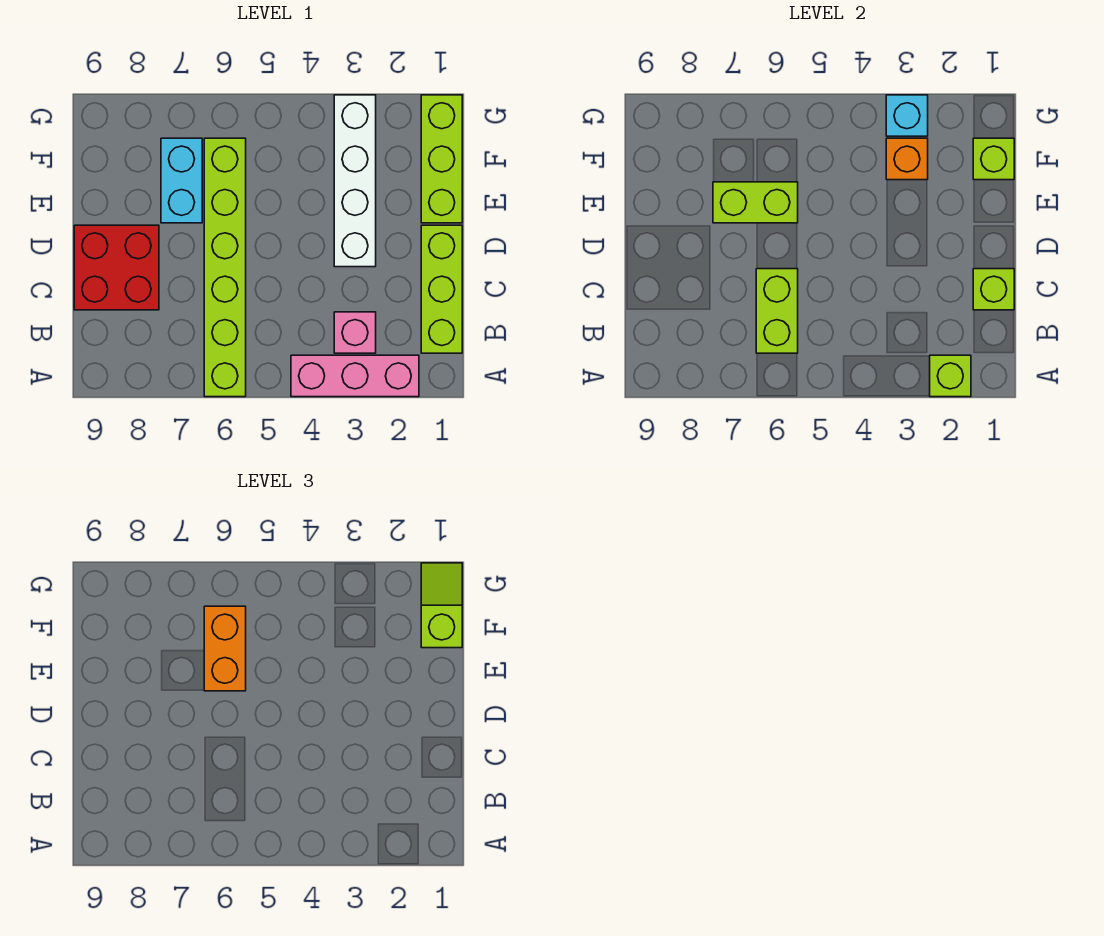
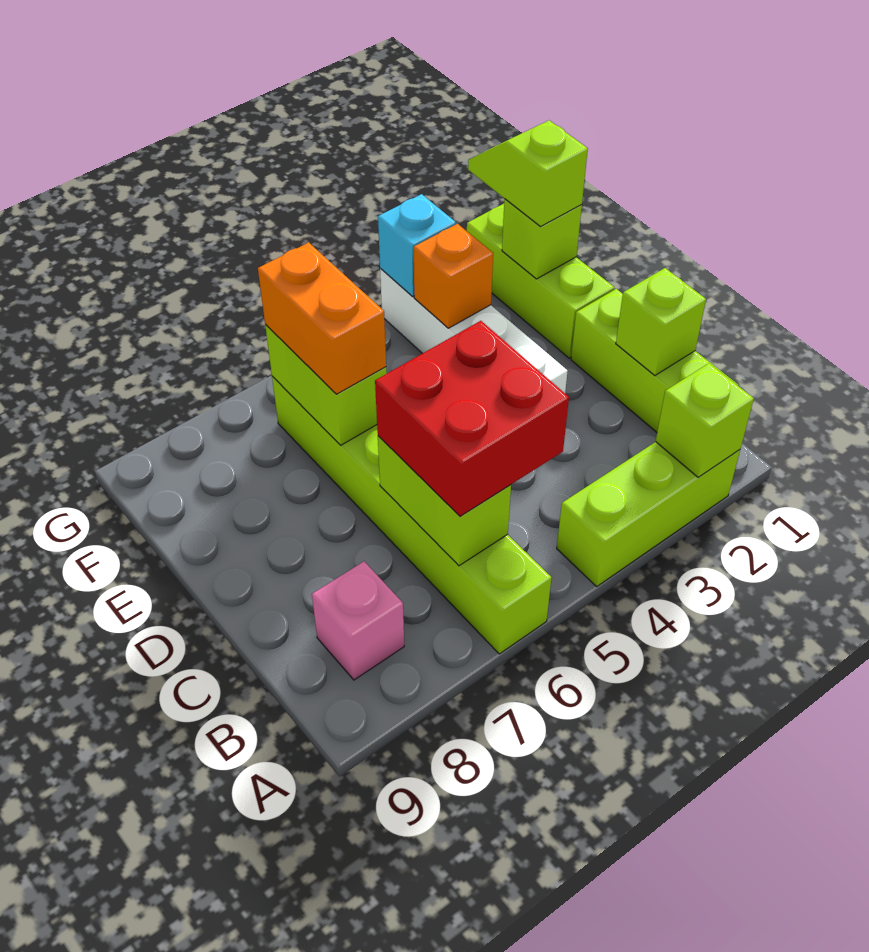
pink brick A2:A4 level 1 -> lime brick A2:A4 level 1
pink brick B3 level 1 -> pink brick B8 level 1
red brick C8:D9 level 1 -> red brick B5:C6 level 3
lime brick E6:E7 level 2 -> lime brick E6:F6 level 2
cyan brick E7:F7 level 1 -> none

